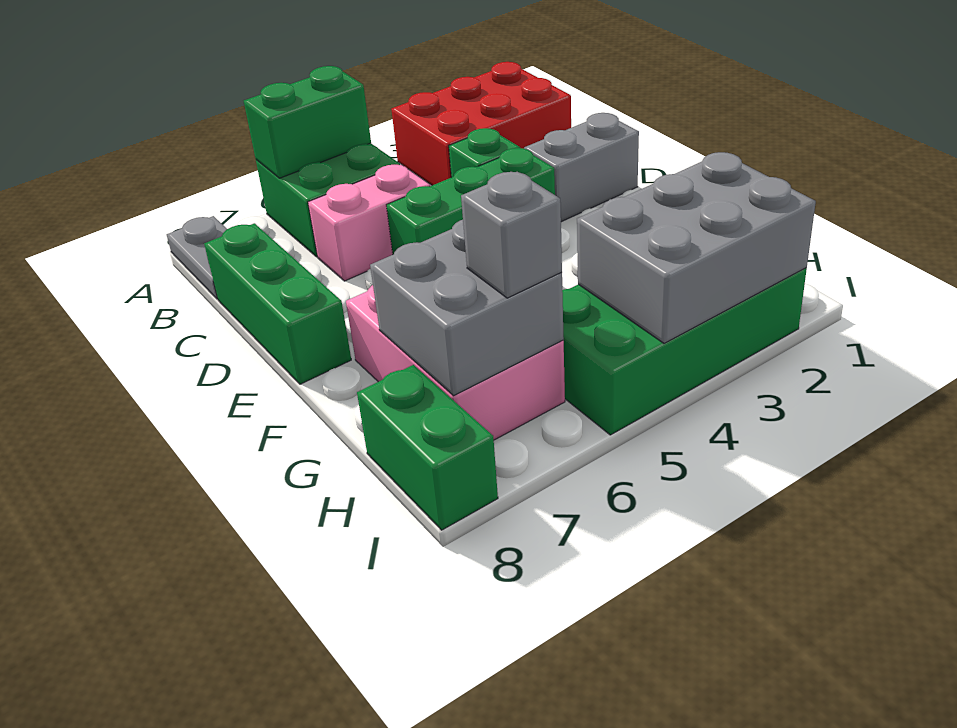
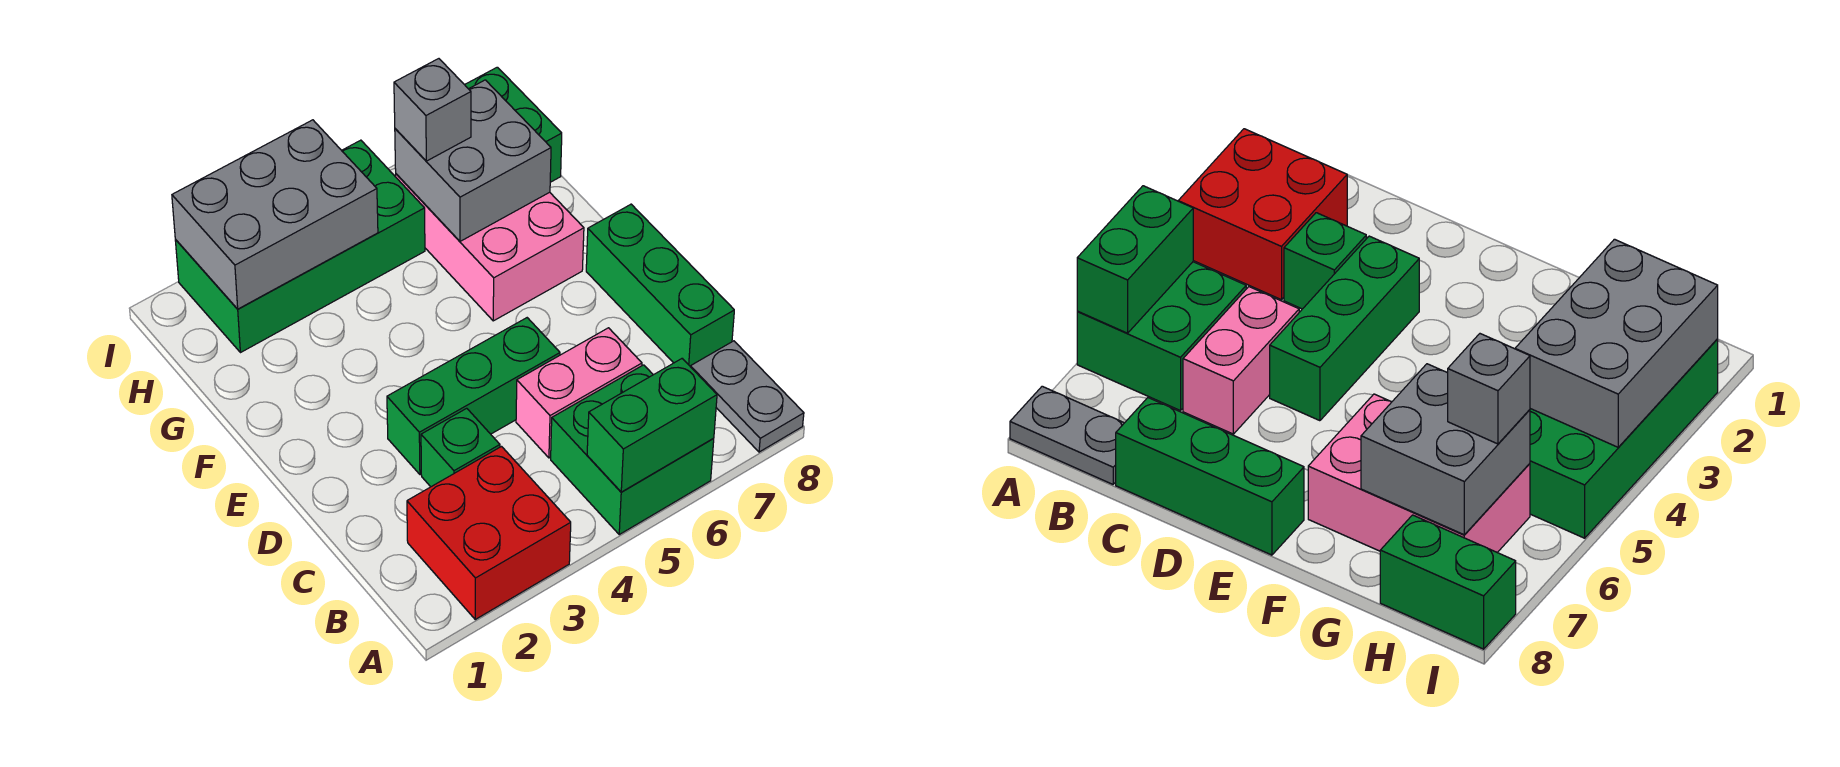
red brick A1:B3 level 1 -> red brick A2:B3 level 1
grey brick D1:D2 level 1 -> none

